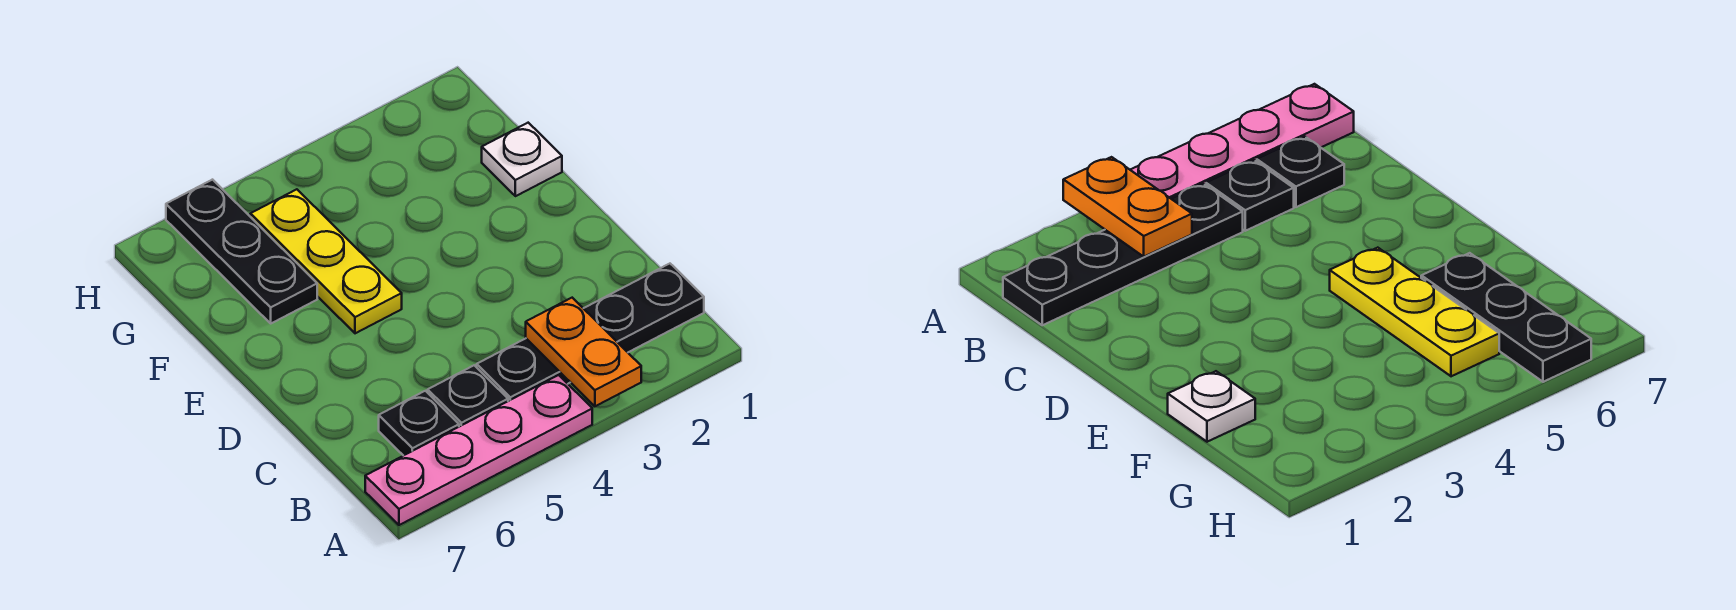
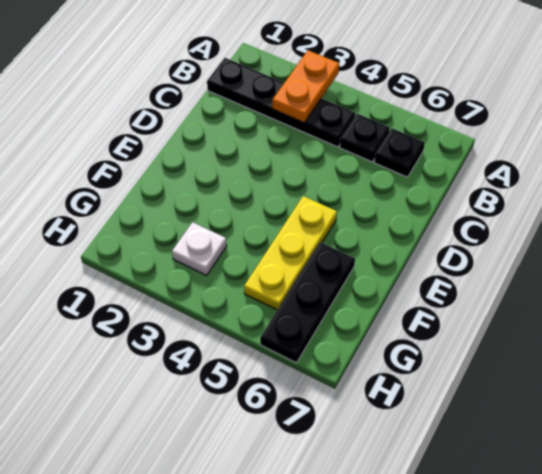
pink plate A4:A7 level 1 -> none
white plate F1 level 1 -> white plate G3 level 1

